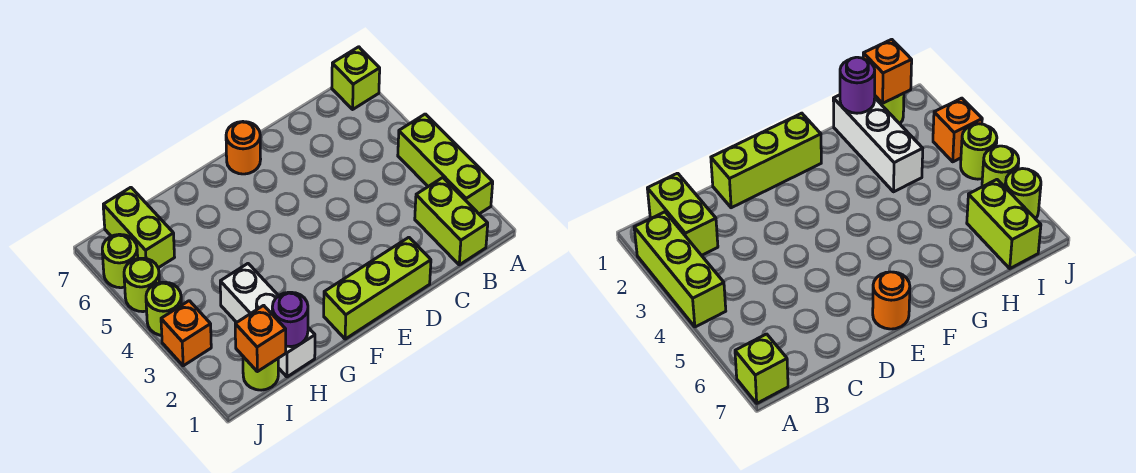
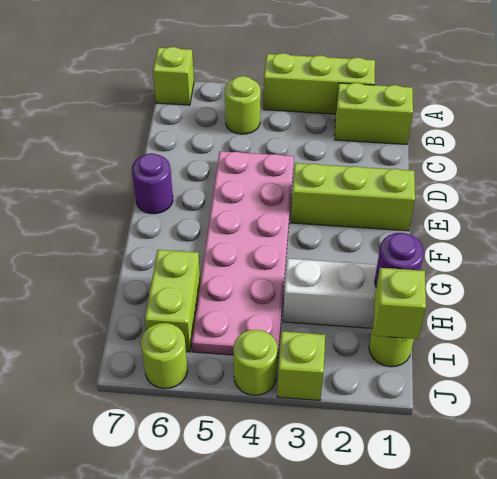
lime brick D1:F1 level 1 -> lime brick E1:E3 level 1
none -> pink plate D4:I5 level 1
orange round brick E7 level 1 -> purple round brick E7 level 1
orange brick I1 level 2 -> lime brick I1 level 2
lime brick I6:I7 level 1 -> lime brick H6:I6 level 1
orange brick J3 level 1 -> lime brick J3 level 1
lime round brick J5 level 1 -> lime round brick B5 level 1

